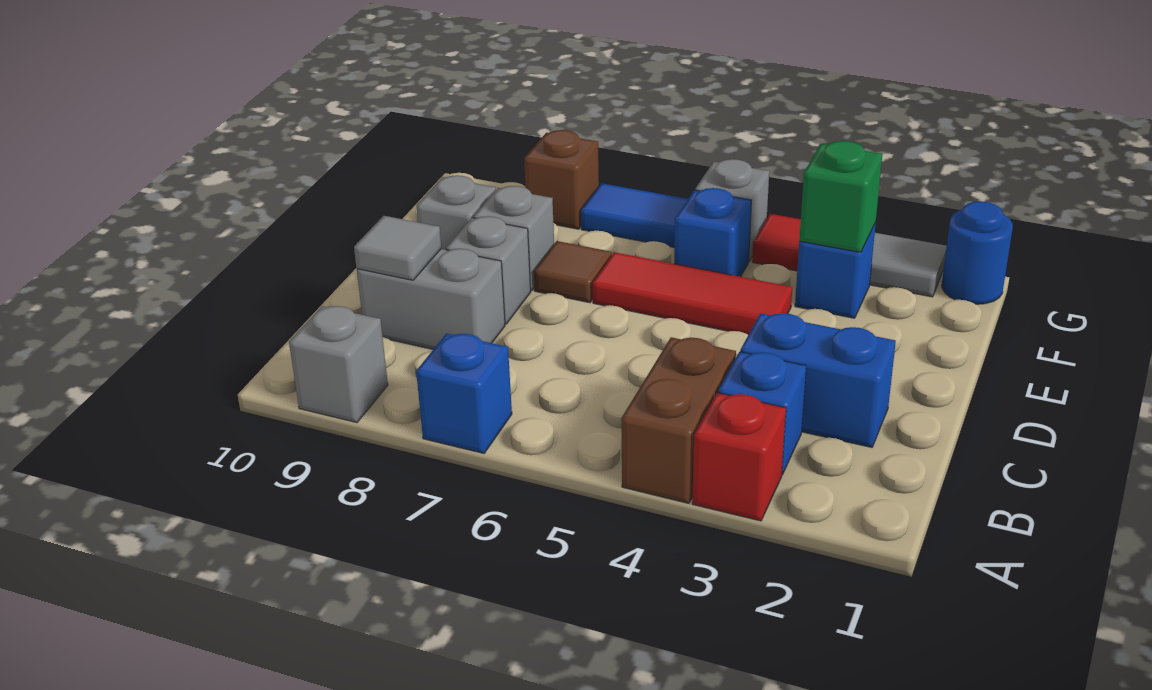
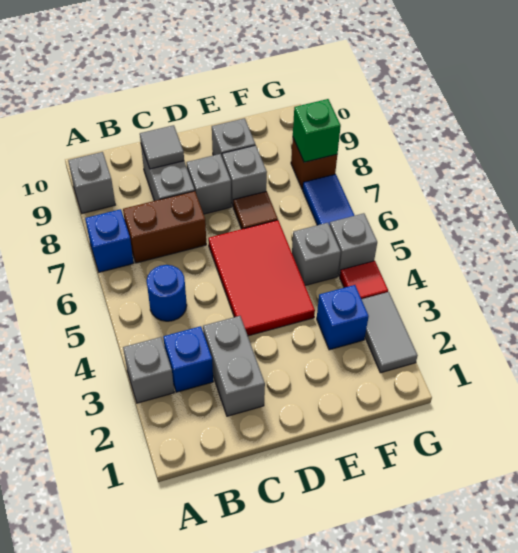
red brick A3 level 1 -> grey brick A3 level 1
brown brick A4:B4 level 1 -> brown brick B7:C7 level 1
blue brick C2:C3 level 1 -> grey brick C2:C3 level 1
red tile E4:E6 level 1 -> red tile D4:E6 level 1
green brick F3 level 2 -> green brick G8 level 2
blue brick F5 level 1 -> grey brick F5 level 1
blue round brick G1 level 1 -> blue round brick B5 level 1

